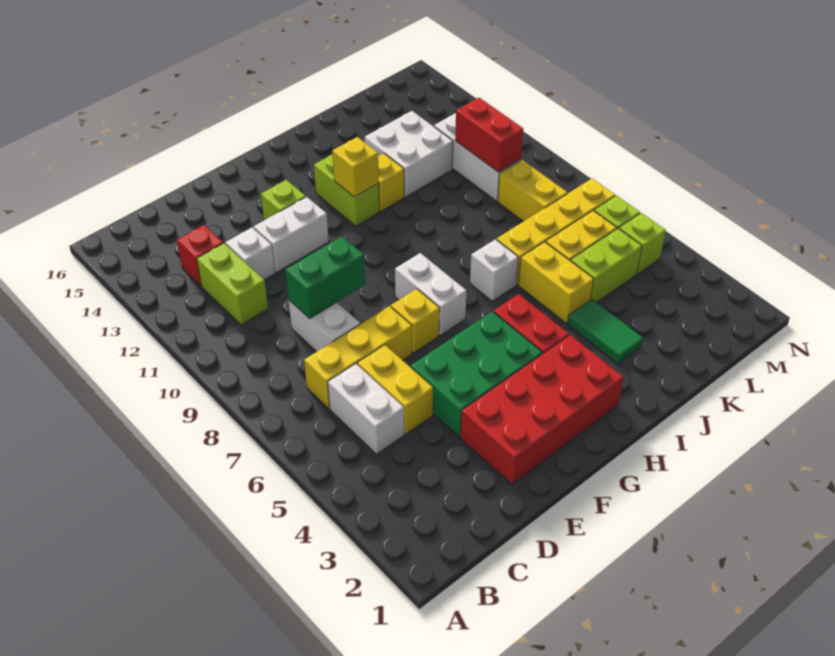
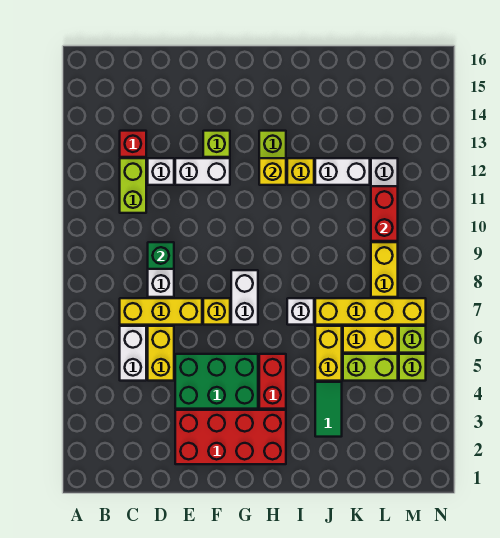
green brick D9:E9 level 2 -> green brick D9 level 2
white brick J12:K13 level 1 -> white brick J12:K12 level 1

